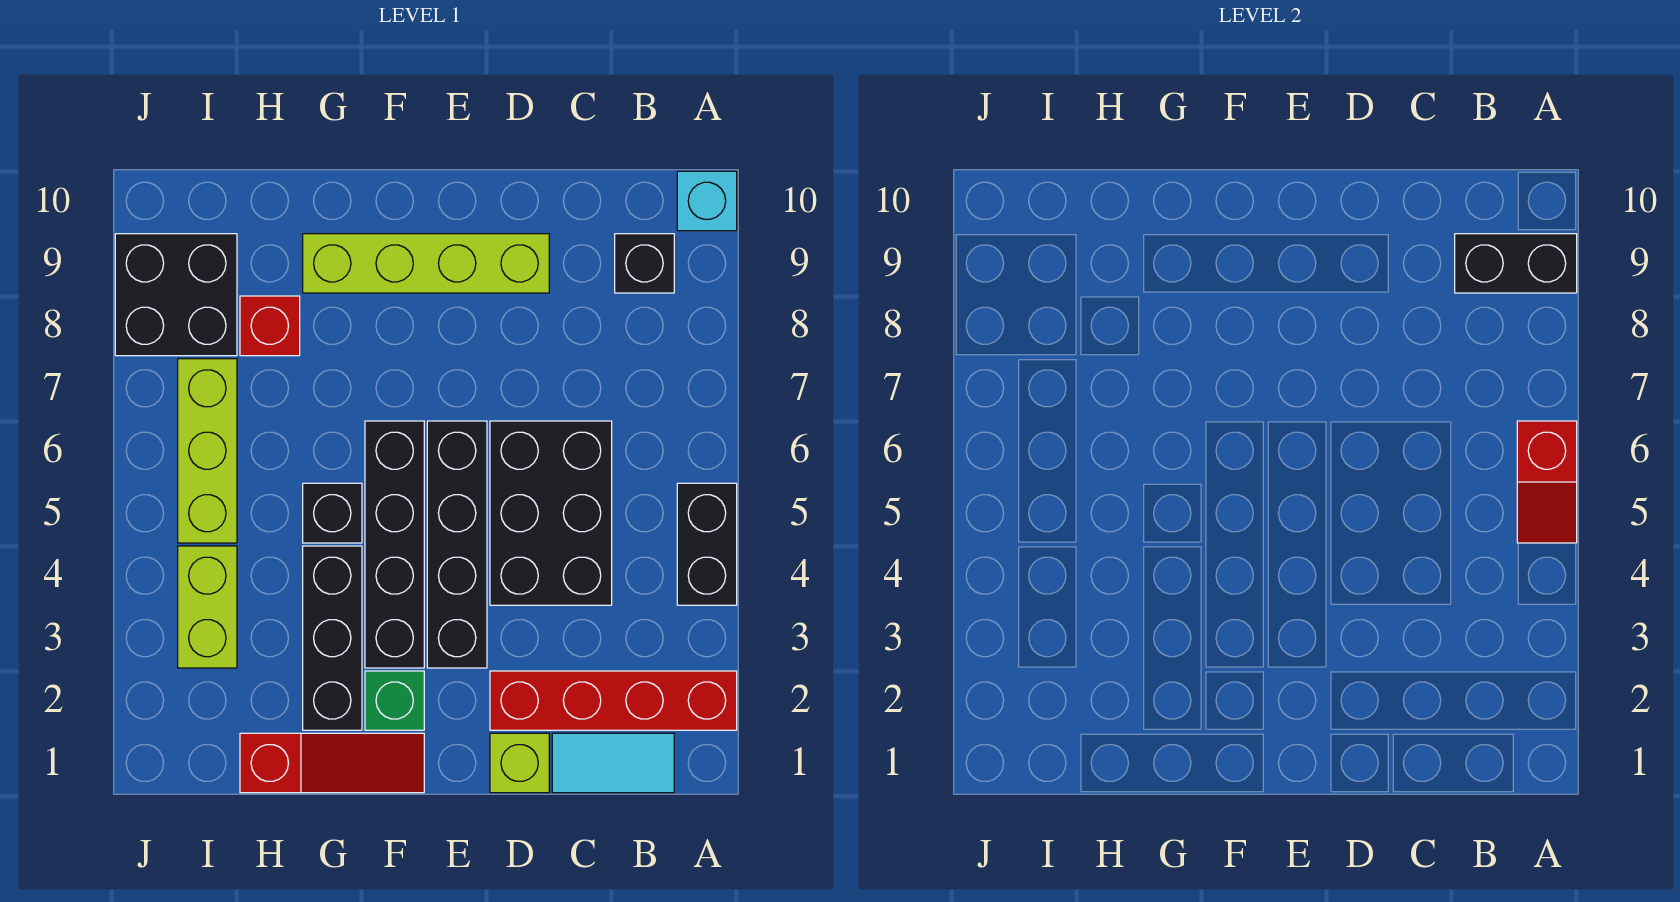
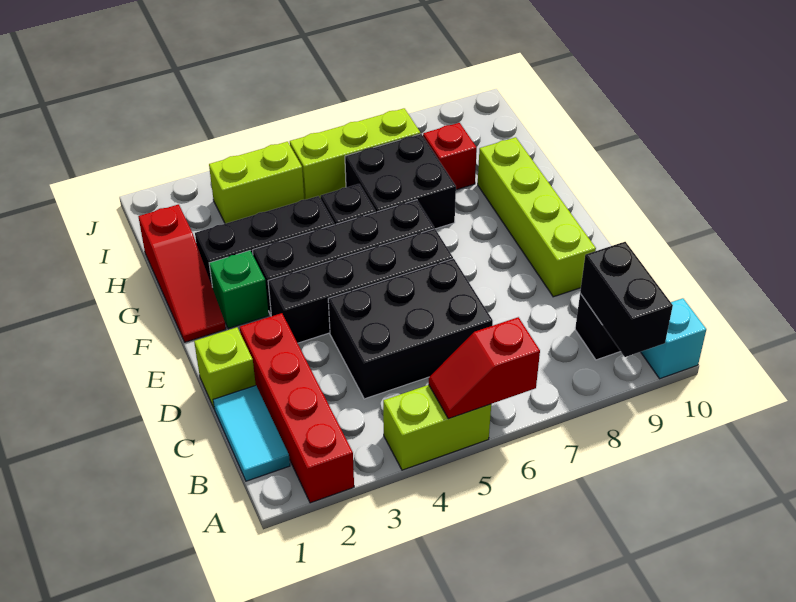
black brick A4:A5 level 1 -> lime brick A4:A5 level 1
black brick I8:J9 level 1 -> black brick G6:H7 level 1

